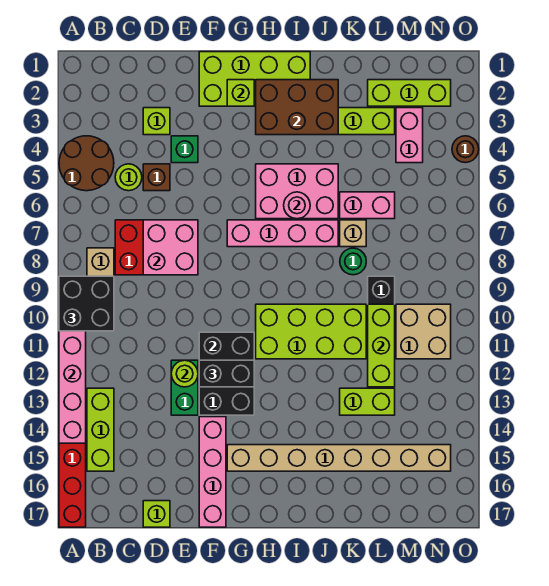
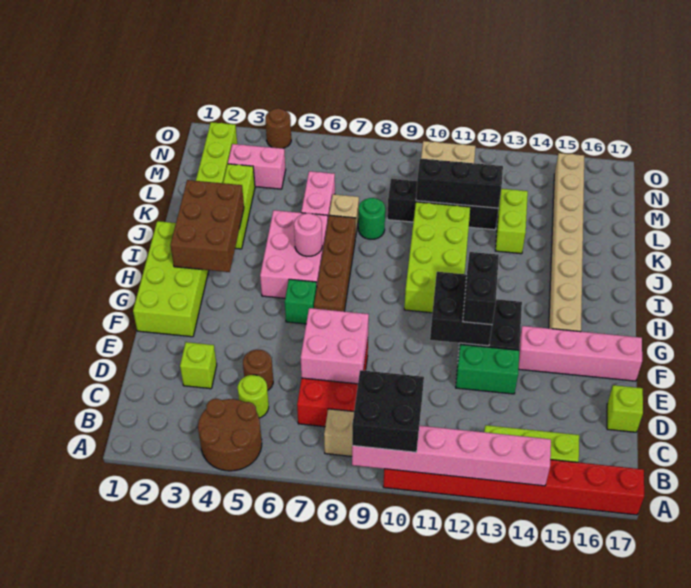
brown brick D5 level 1 -> brown round brick D5 level 1
green brick E4 level 1 -> green brick G6 level 1
lime round brick E12 level 2 -> none
lime brick G2 level 2 -> none
pink brick G7:J7 level 1 -> brown brick G7:J7 level 1
lime brick L10:L12 level 2 -> black brick L10:L12 level 2

